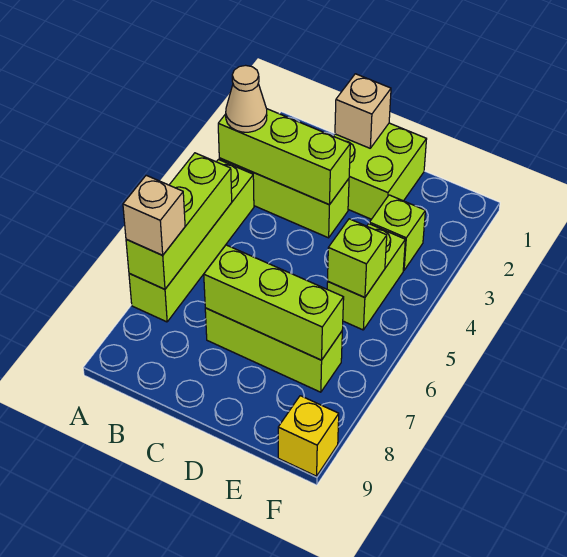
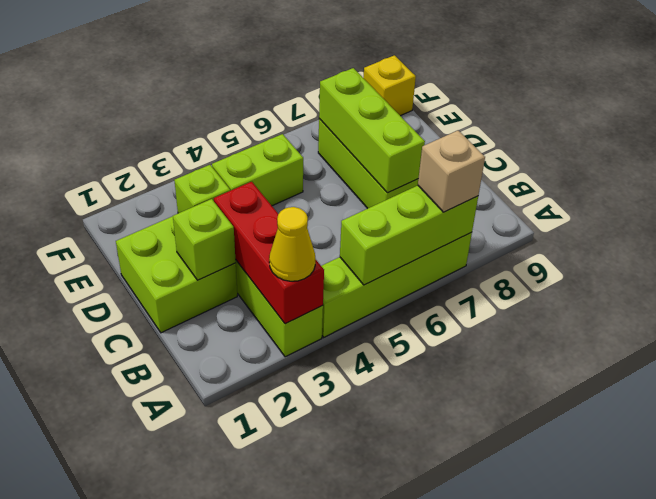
lime brick A3:C3 level 2 -> red brick A3:C3 level 2
tan cone A3 level 3 -> yellow cone A3 level 3
tan brick C1 level 2 -> none
lime brick E5 level 2 -> lime brick C2 level 2

